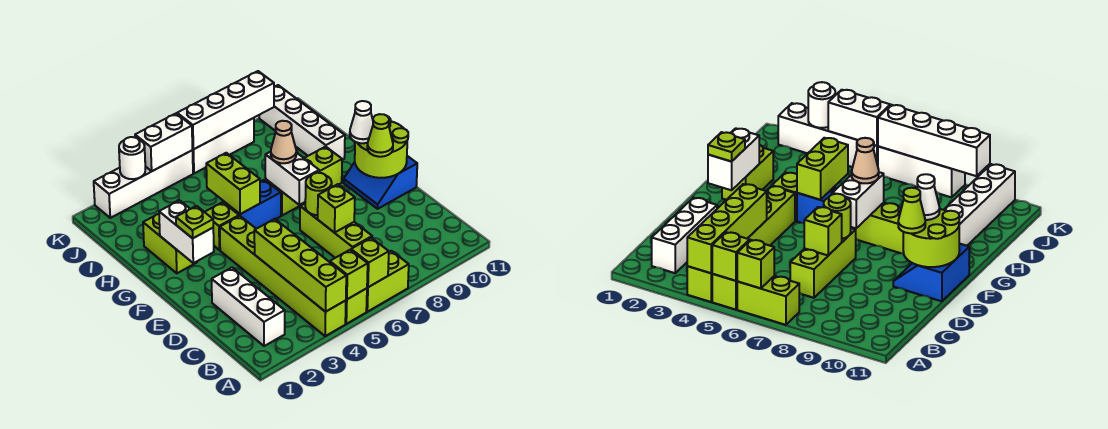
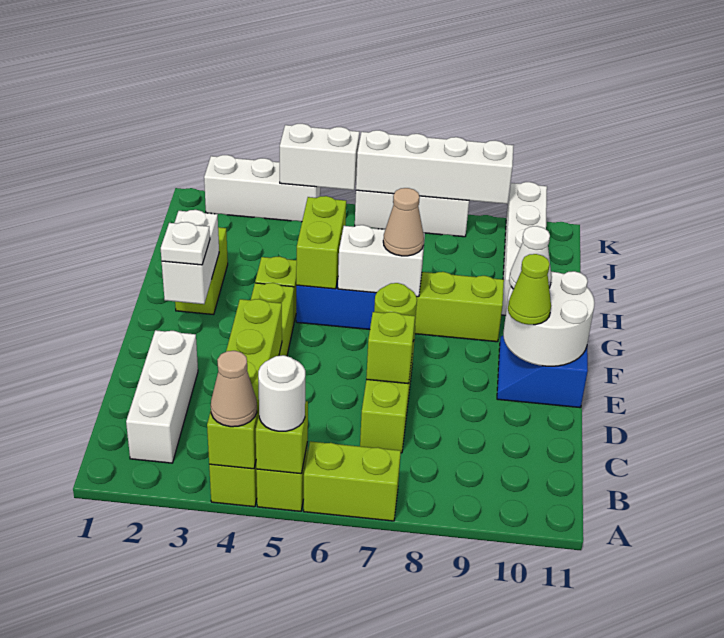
none -> tan cone A4 level 3
lime brick A6 level 2 -> none
lime round brick E10:F11 level 2 -> white round brick E10:F11 level 2
lime plate F2 level 3 -> white plate F2 level 3
white brick F7:G7 level 2 -> white brick G6:G7 level 2
white brick K2:K5 level 1 -> white brick K2:K4 level 1
white round brick K3 level 2 -> white round brick A5 level 3

